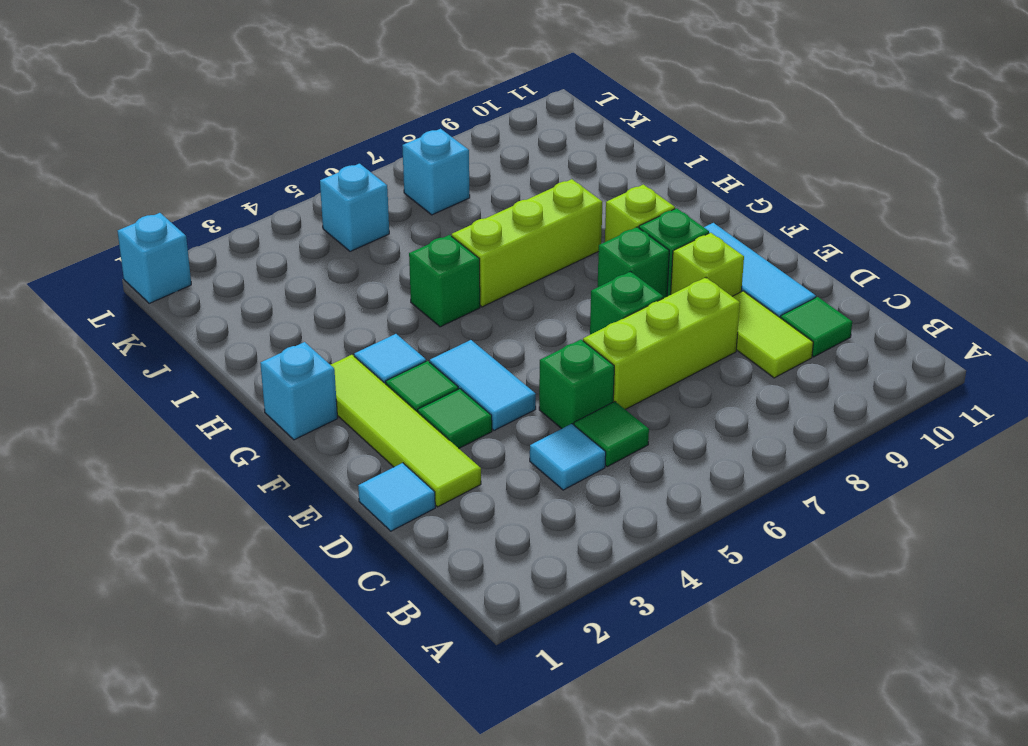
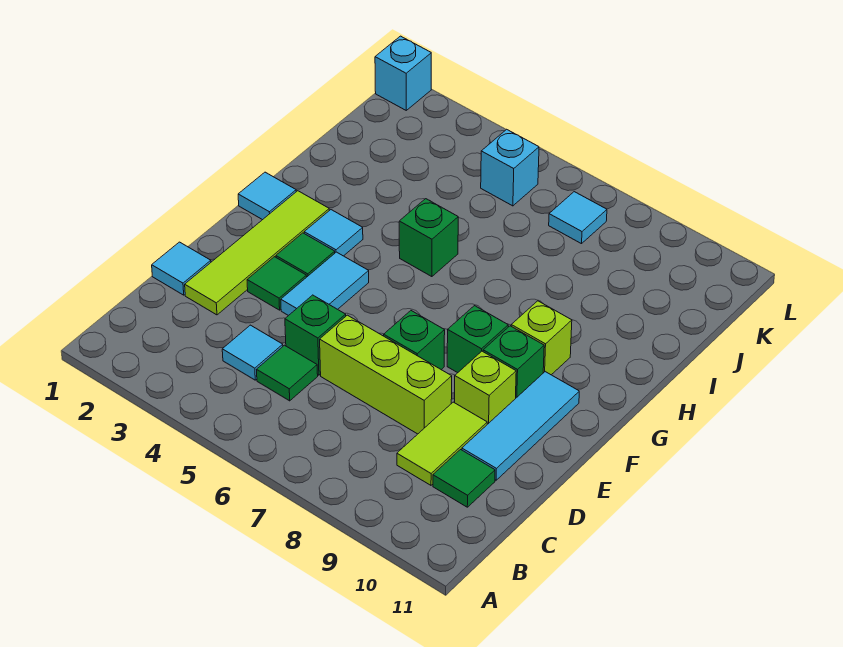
cyan brick G1 level 1 -> cyan tile G1 level 1
lime brick H6:H8 level 1 -> none
cyan brick K7 level 1 -> cyan tile K7 level 1

